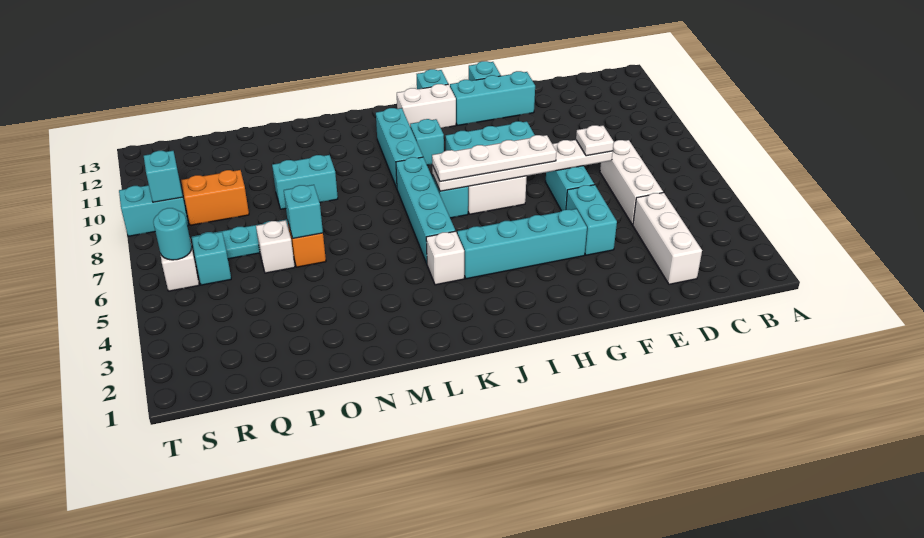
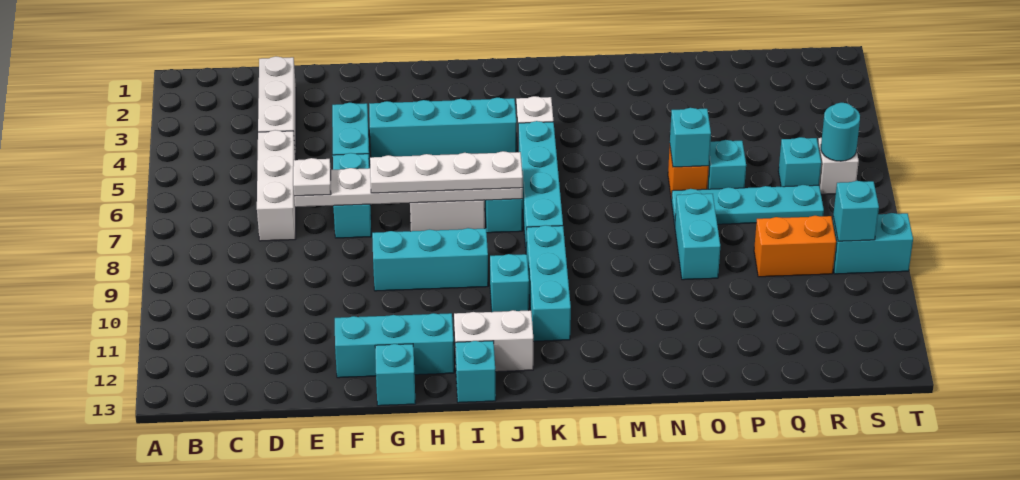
cyan brick N9:O9 level 1 -> cyan brick O8:O9 level 1
white brick P6 level 1 -> cyan brick P6 level 1

